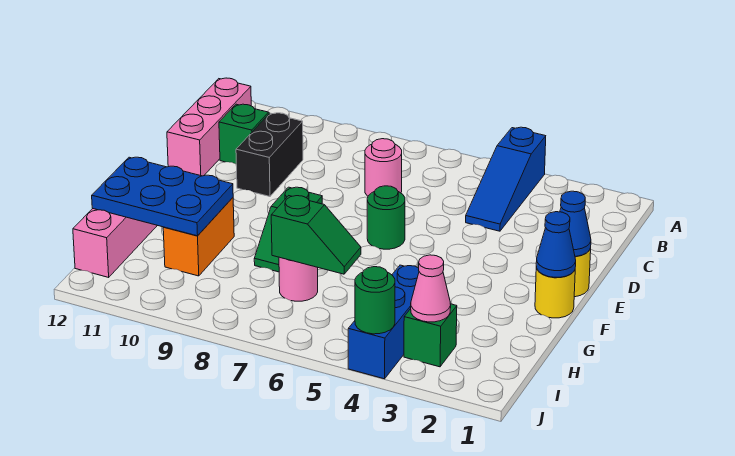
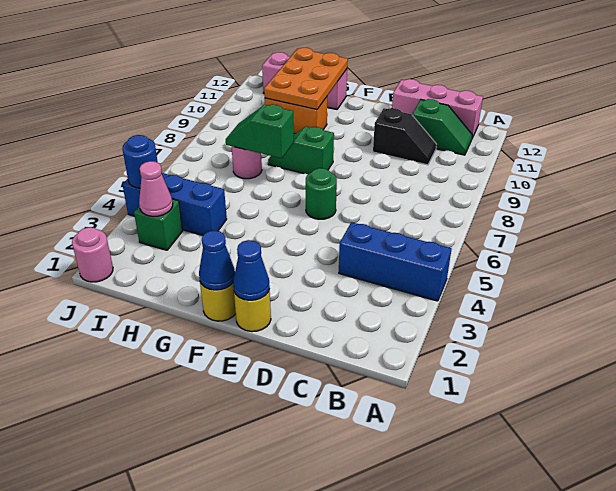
blue slope A4:C4 level 1 top A -> blue brick A4:C4 level 1
pink round brick C7 level 1 -> pink round brick J1 level 1
black brick C10:D10 level 1 -> black slope C10:D10 level 1 top D
blue plate G10:H12 level 2 -> orange plate G10:H12 level 2
green slope H6:H7 level 2 top 7 -> green slope G7:H7 level 2 top G
green round brick J4 level 2 -> blue round brick J4 level 2

